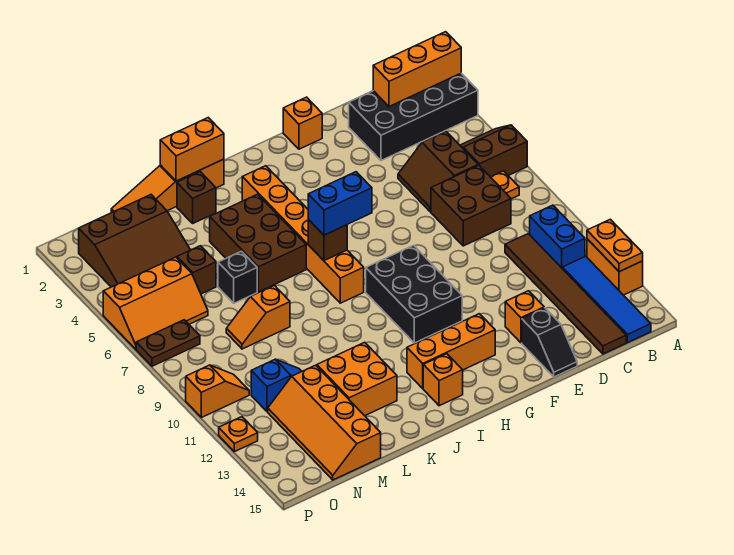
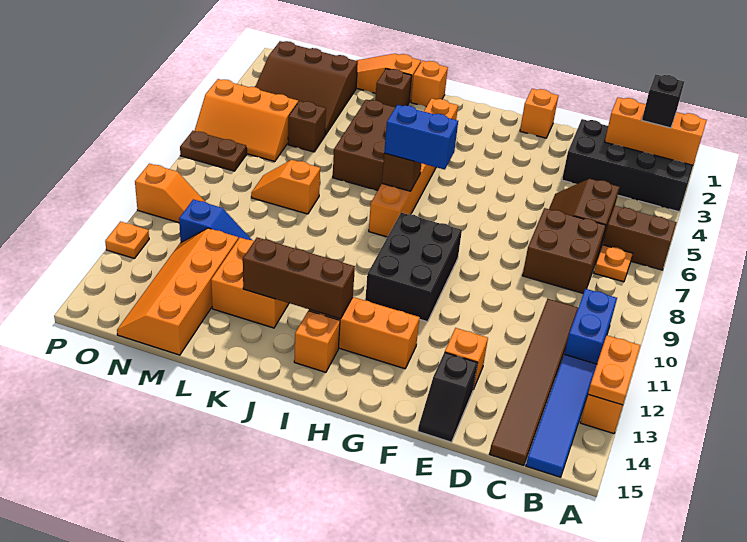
none -> brown brick I13:K13 level 2
orange brick J1:K1 level 2 -> none
black brick L6 level 1 -> black brick B2 level 3

